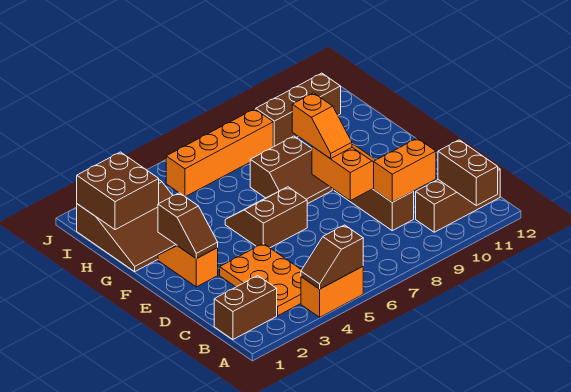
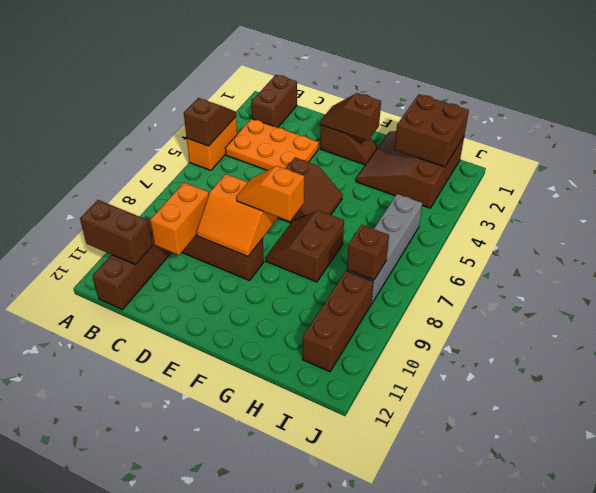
orange slope E2:F2 level 1 top E -> brown slope E2:F2 level 1 top E
orange brick I5:I8 level 1 -> grey brick I5:I8 level 1
none -> brown brick I8 level 2

